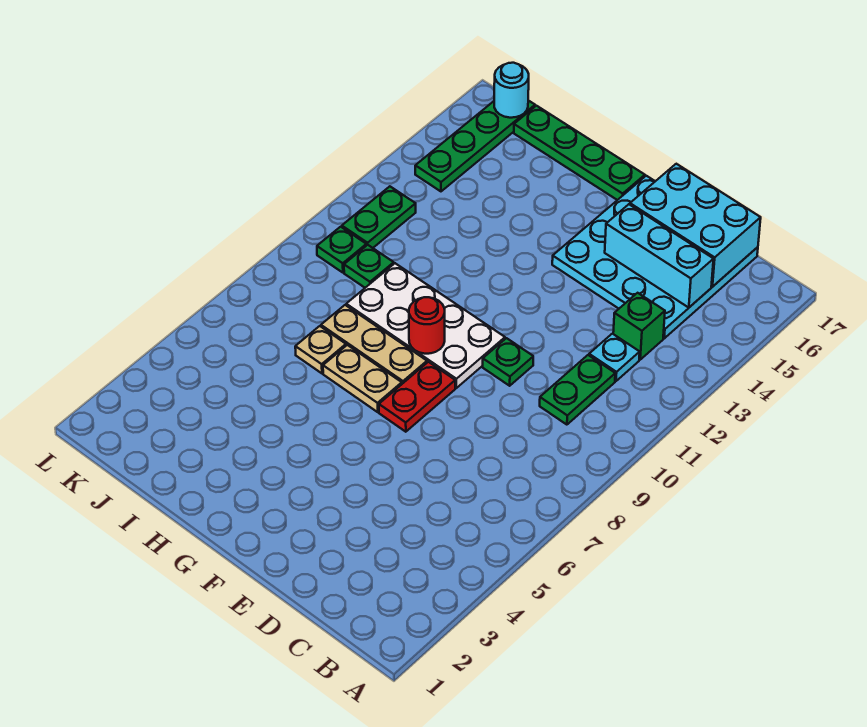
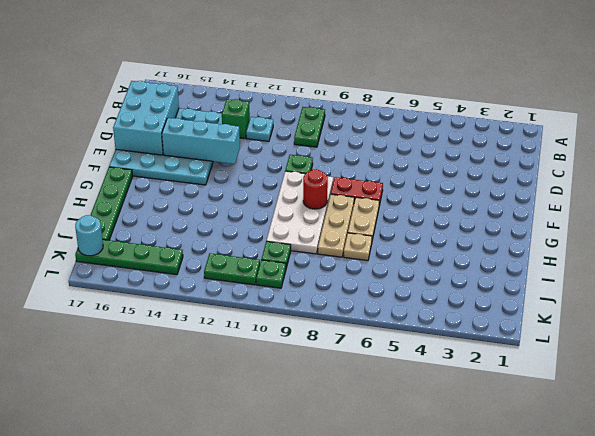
green plate C10:C11 level 1 -> green plate B10:C10 level 1
cyan brick C15:E15 level 2 -> cyan brick E13:E15 level 2

